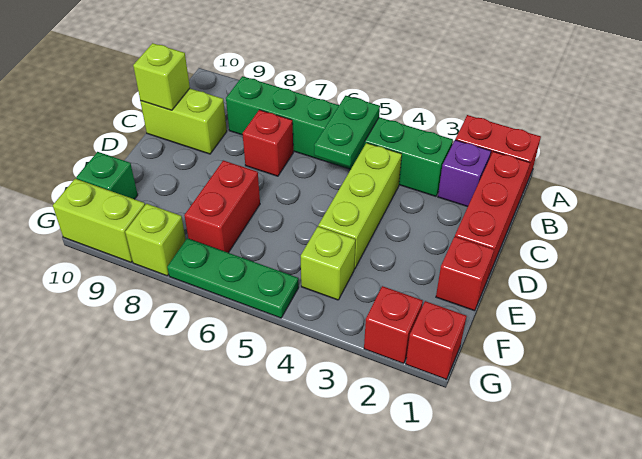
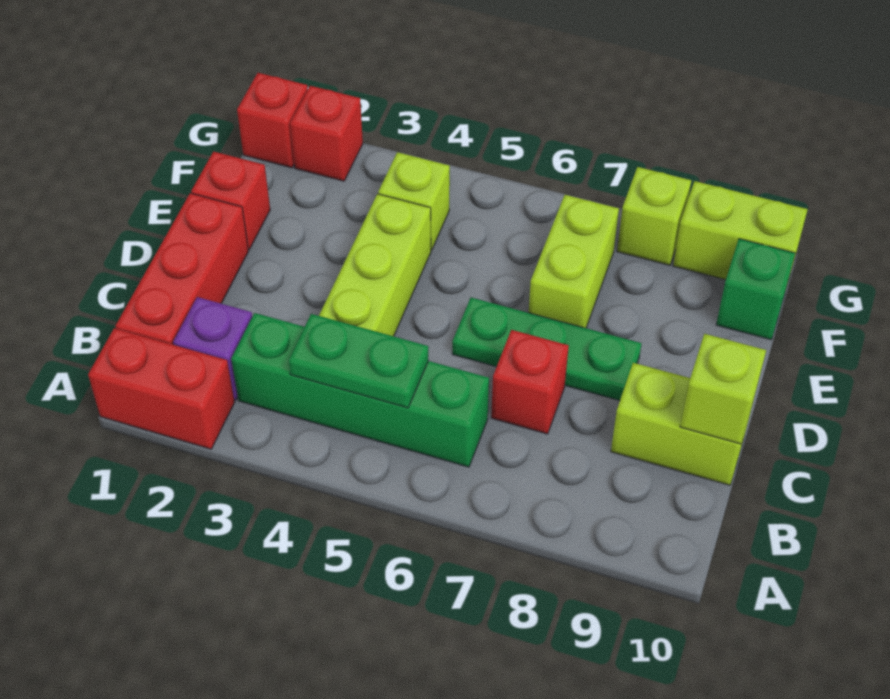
green brick B3:B8 level 1 -> green brick B3:B6 level 1
green plate B5:C5 level 2 -> green plate B4:B5 level 2
red brick E7:F7 level 1 -> lime brick E7:F7 level 1
green plate G5:G7 level 1 -> green plate D6:D8 level 1

